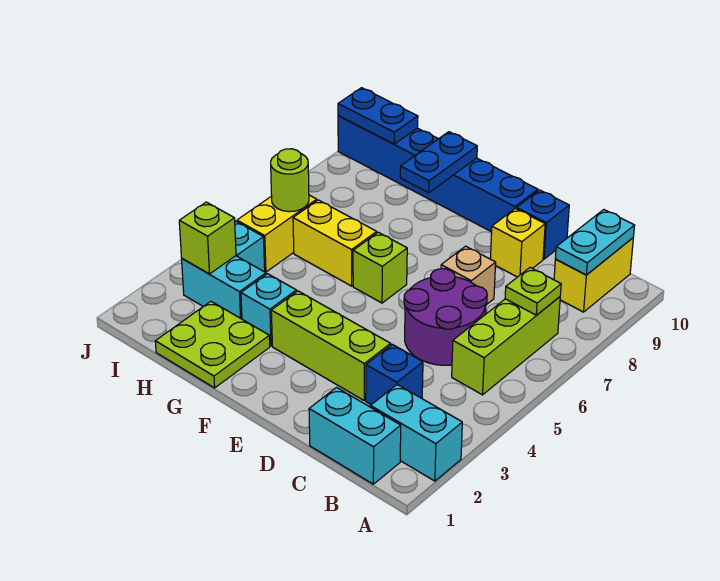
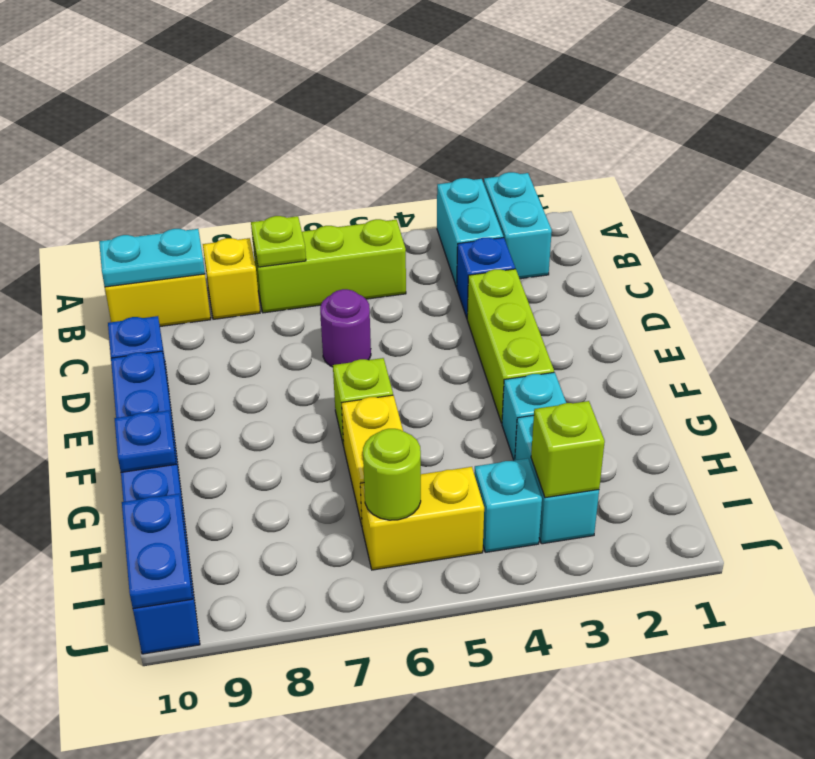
cyan brick B1:C1 level 1 -> cyan brick A3:B3 level 1
purple round brick C5:D6 level 1 -> purple round brick D6 level 1
tan brick D7 level 1 -> none
yellow brick D9 level 1 -> yellow brick B8 level 1
lime plate G1:H2 level 1 -> none
blue plate G9:G10 level 2 -> blue plate G10 level 2

